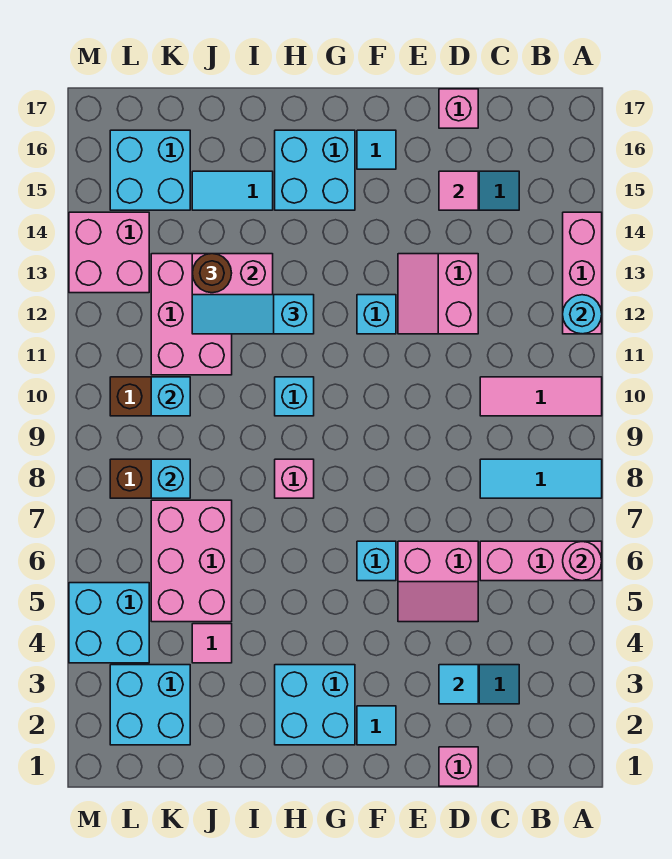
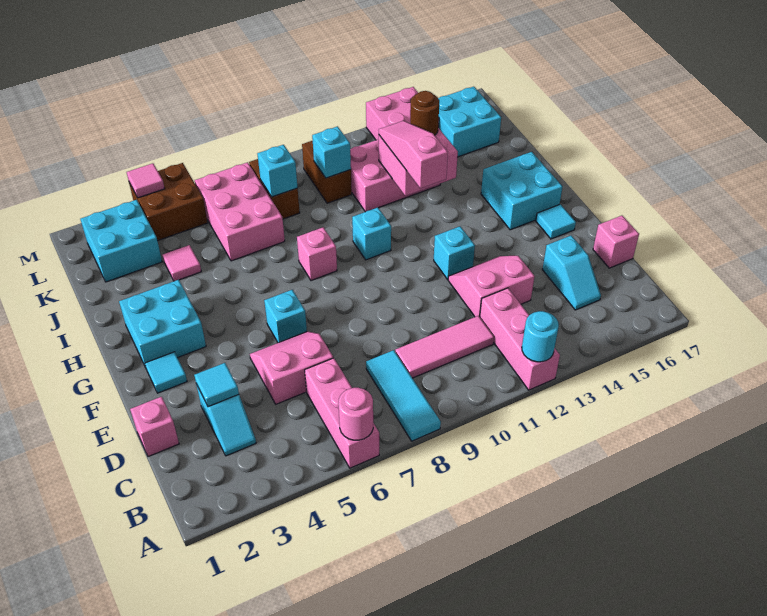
pink tile A10:C10 level 1 -> pink tile C9:C11 level 1
pink brick A12:A14 level 1 -> pink brick A12:C12 level 1
pink slope D5:E6 level 1 top 6 -> pink slope D5:E6 level 1 top D
pink tile D15 level 2 -> pink tile M4 level 2
cyan slope H12:J12 level 3 top H -> pink slope H12:J12 level 3 top H
cyan tile I15:J15 level 1 -> none
pink brick J5:K7 level 1 -> pink brick J6:L7 level 1
cyan brick L4:M5 level 1 -> brown brick L4:M5 level 1

